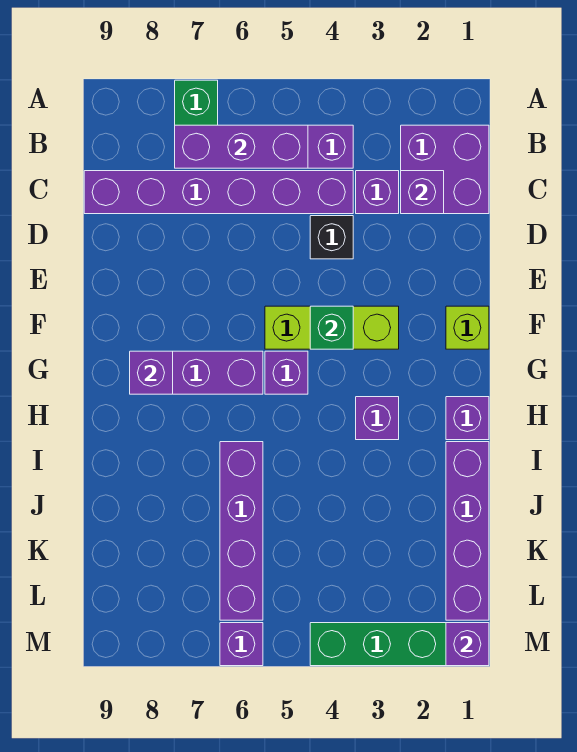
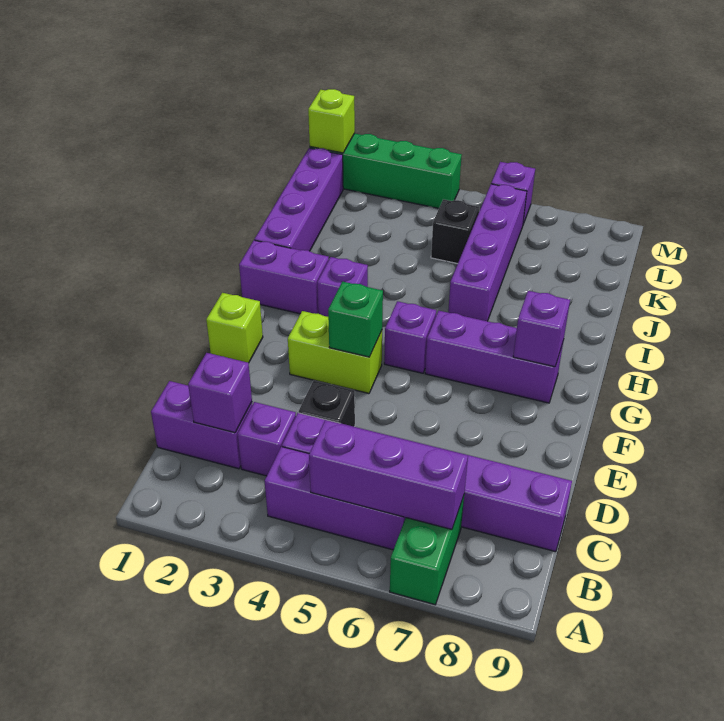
purple brick B1:C2 level 1 -> purple brick C1:C2 level 1
lime brick F3:F5 level 1 -> lime brick F3:F4 level 1
purple brick H1 level 1 -> purple brick H1:H2 level 1
none -> black brick K5 level 1
purple brick M1 level 2 -> lime brick M1 level 2

